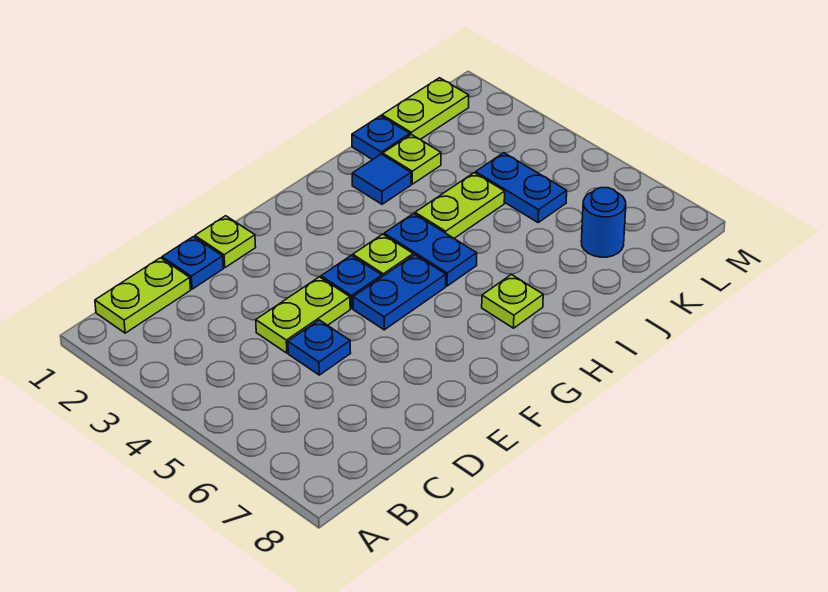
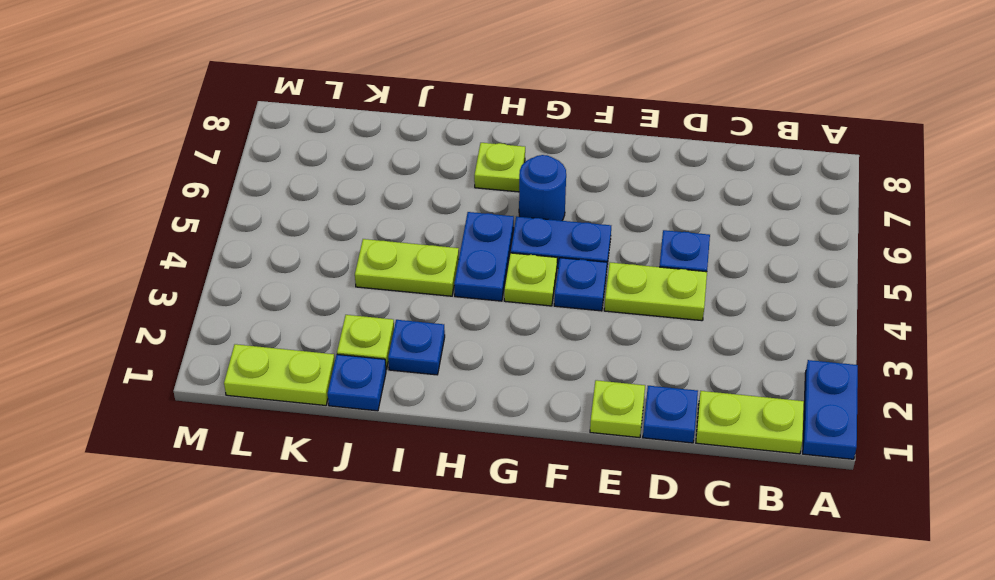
blue tile I2 level 1 -> blue plate I2 level 1
blue plate K4:K5 level 1 -> blue plate A1:A2 level 1
blue round brick K7 level 1 -> blue round brick G6 level 1

